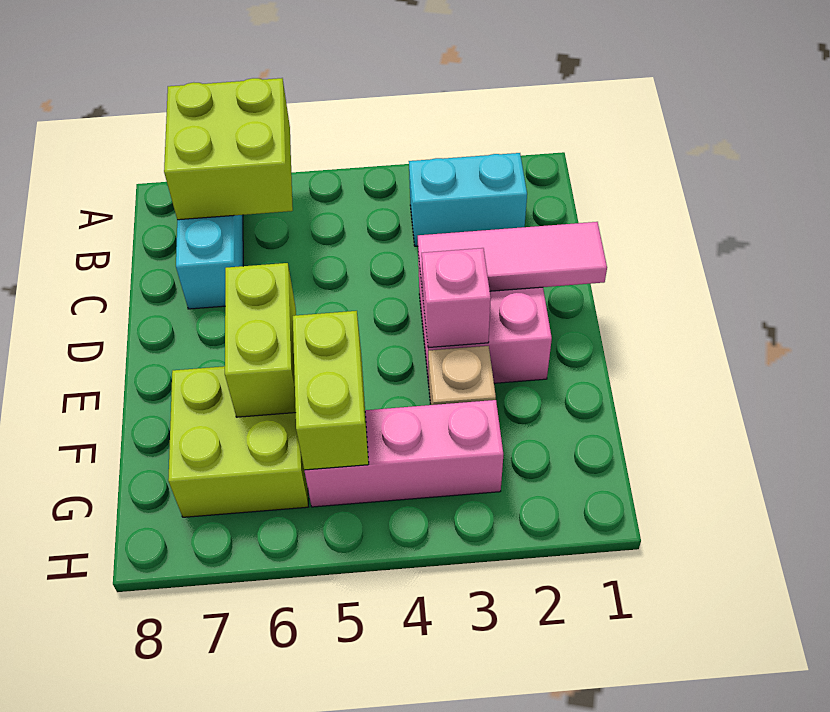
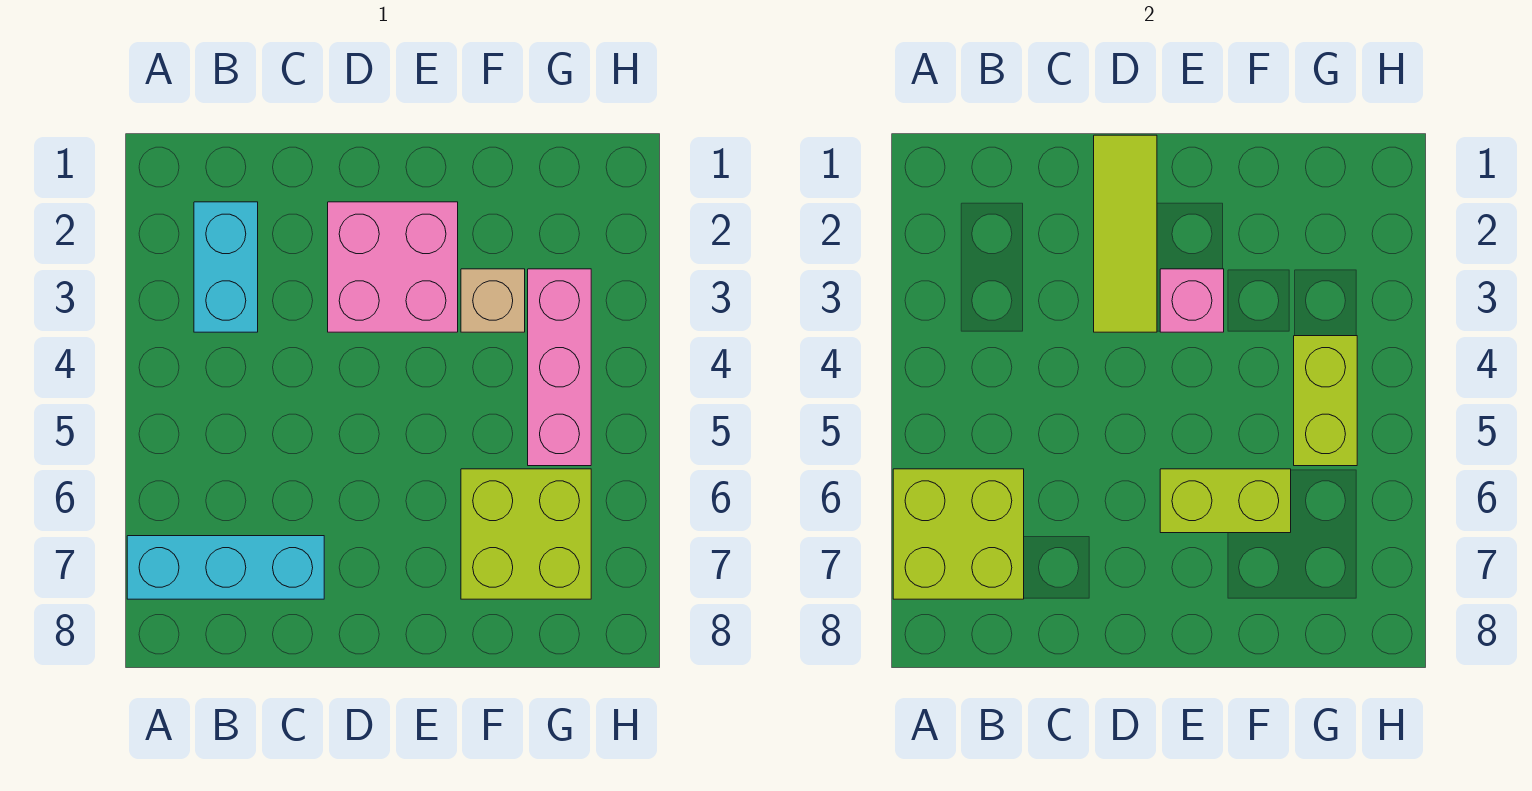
pink tile D1:D3 level 2 -> lime tile D1:D3 level 2
lime brick F5:G5 level 2 -> lime brick G4:G5 level 2

